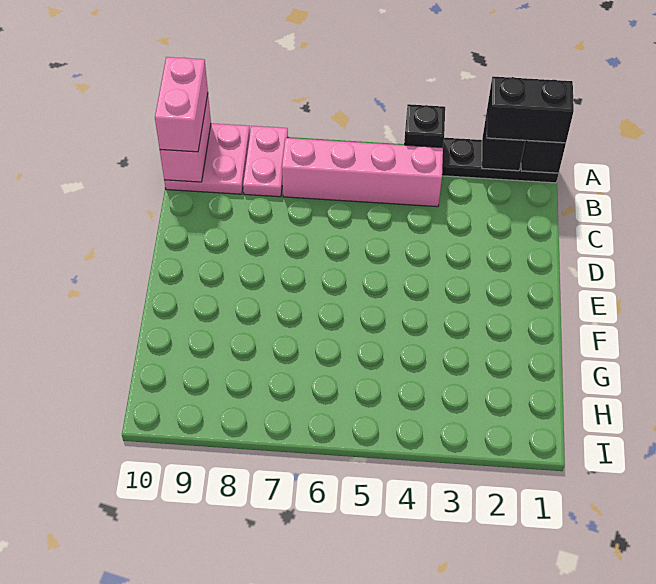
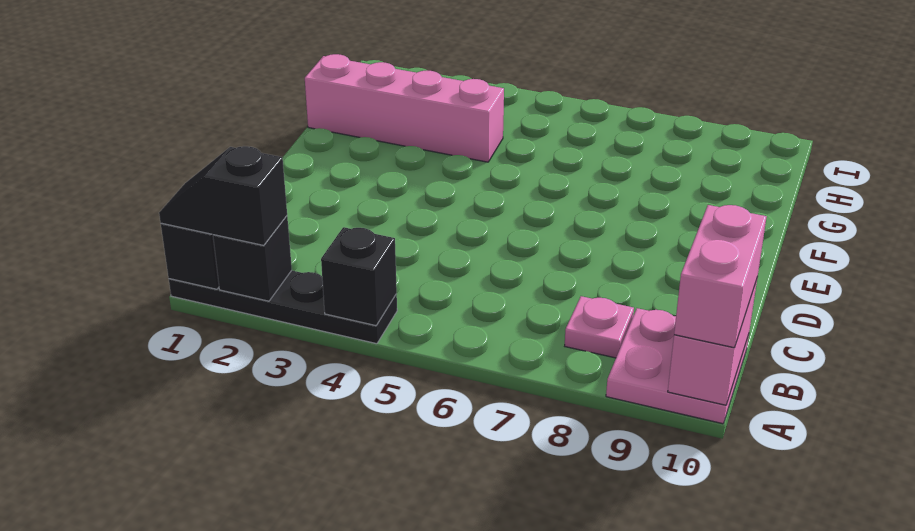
black brick A1:A2 level 3 -> black slope A1:A2 level 3 top 2
pink plate A8:B8 level 1 -> pink plate B8 level 1
pink brick B4:B7 level 1 -> pink brick G1:G4 level 1

